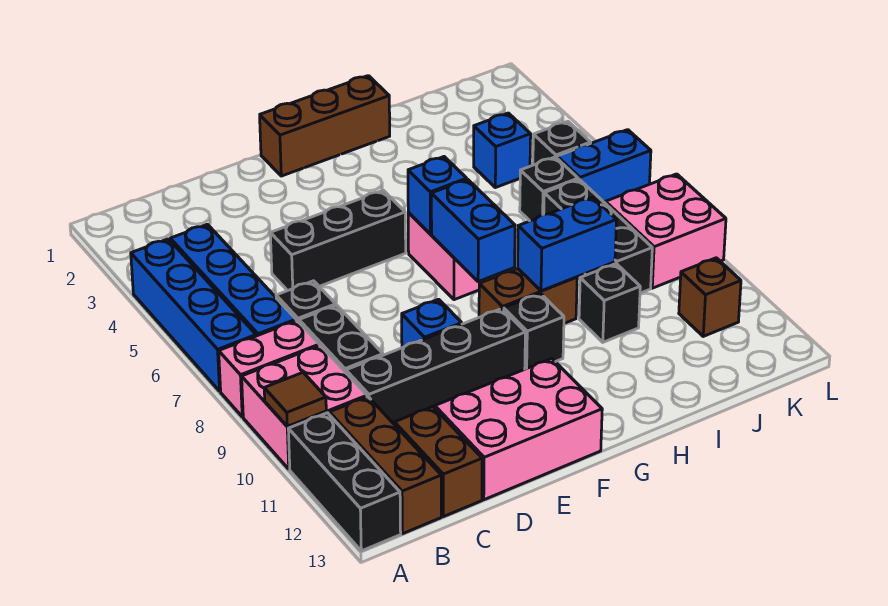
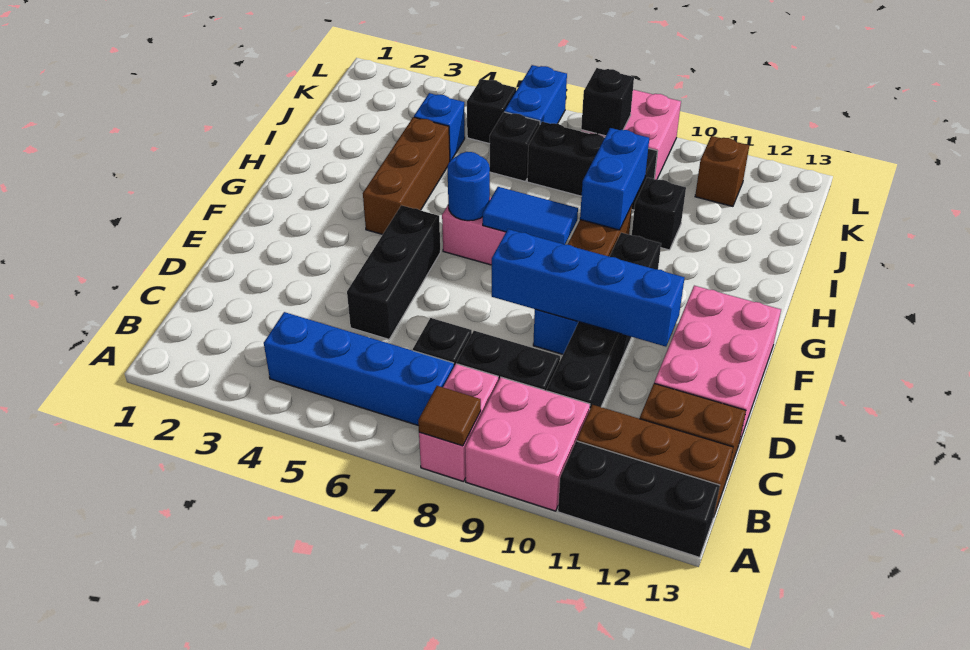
blue brick A4:A7 level 1 -> blue brick E8:E11 level 2
brown tile A10 level 2 -> brown tile A8 level 2
brown brick F1:H1 level 1 -> brown brick G4:I4 level 1
blue brick G6 level 2 -> blue round brick G6 level 2
blue brick G7:G8 level 2 -> blue tile G7:G8 level 2
none -> black brick K8 level 2

